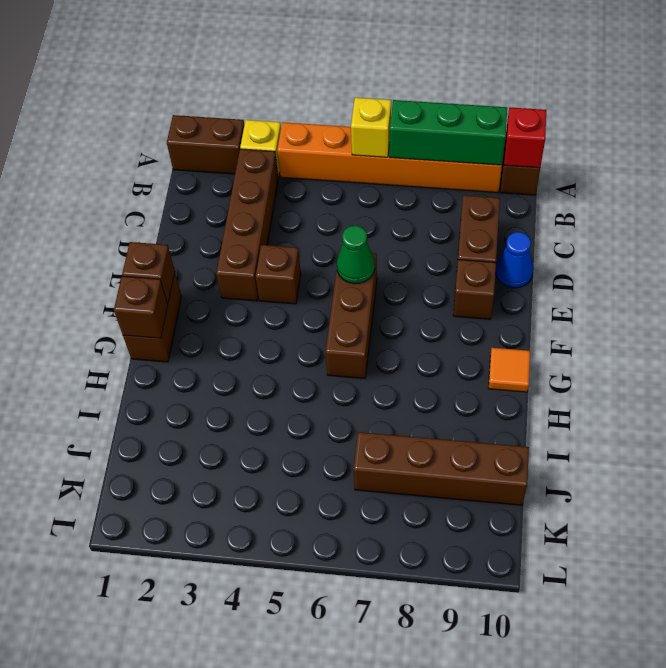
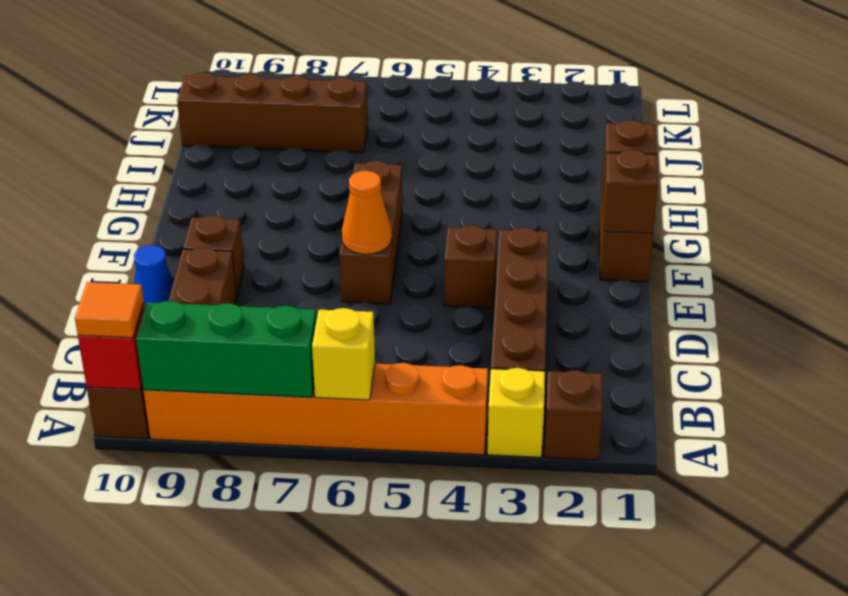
brown brick A1:A2 level 1 -> brown brick A2 level 1
green cone E6 level 2 -> orange cone E6 level 2
orange tile G10 level 1 -> orange tile A10 level 3

